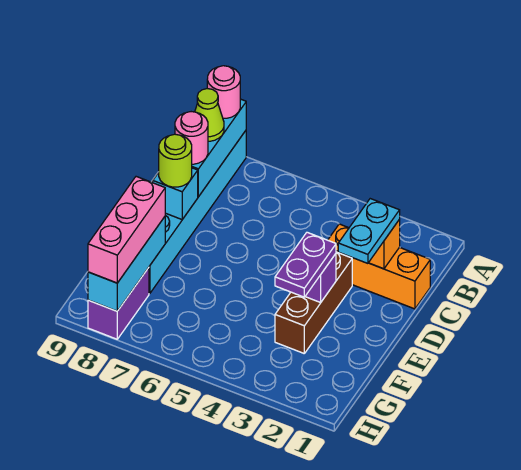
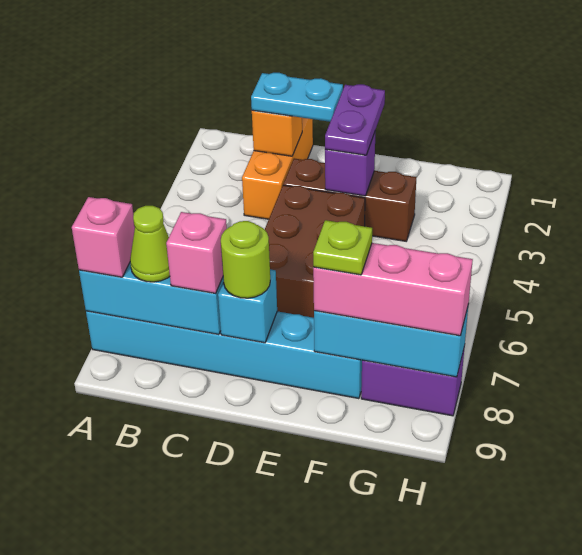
pink round brick A8 level 3 -> pink brick A8 level 3
pink round brick C8 level 3 -> pink brick C8 level 3
none -> brown brick D4:E6 level 1
purple plate E3:F3 level 3 -> purple plate E2:E3 level 3
none -> lime plate F8 level 4

